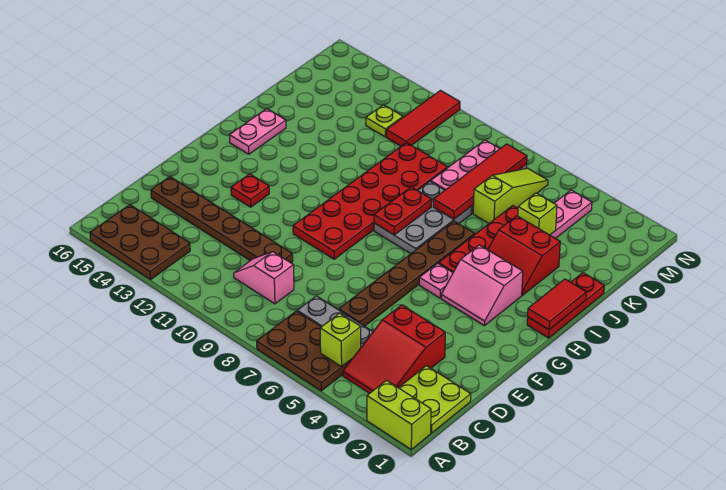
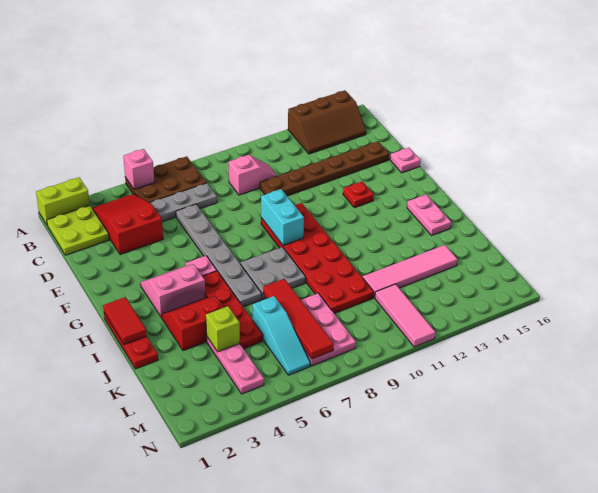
none -> pink brick A5 level 2
brown plate A13:B15 level 1 -> brown slope A13:B15 level 1 top A
lime brick B5 level 2 -> none
brown plate D6:I6 level 1 -> grey plate D6:I6 level 1
none -> pink plate E16 level 1
none -> cyan brick F9:G9 level 2
grey plate H7:J8 level 1 -> grey plate H7:I8 level 1
red plate H8:I8 level 2 -> none
lime slope K6:M6 level 1 top K -> cyan slope K6:M6 level 1 top K
none -> pink tile K11:K14 level 1
red tile L11:N11 level 1 -> pink tile L11:N11 level 1
lime plate L12 level 1 -> none

